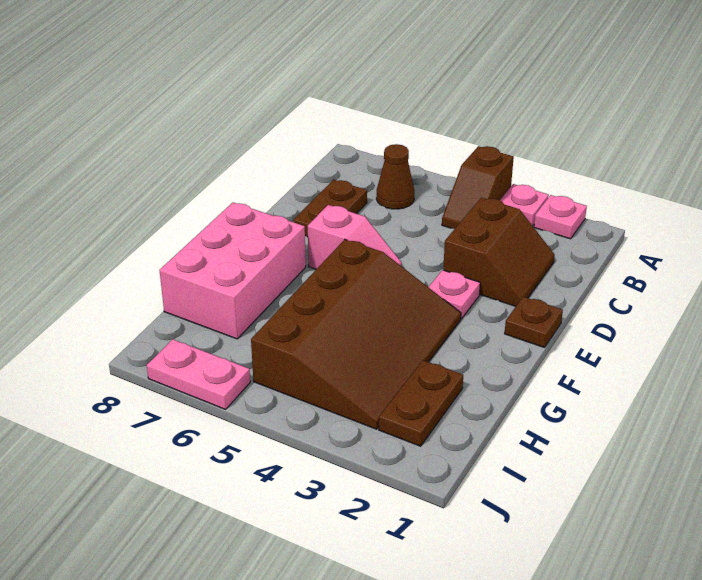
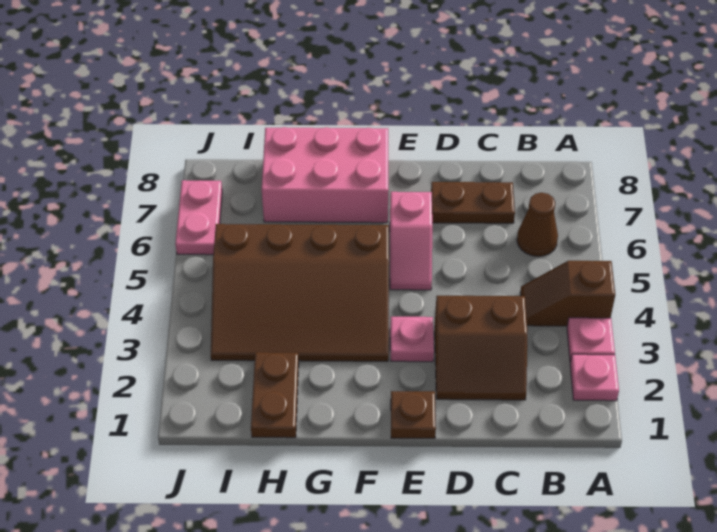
brown plate H2:I2 level 1 -> brown plate H1:H2 level 1

